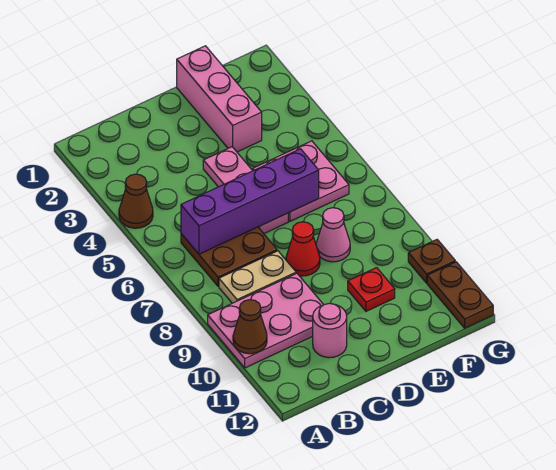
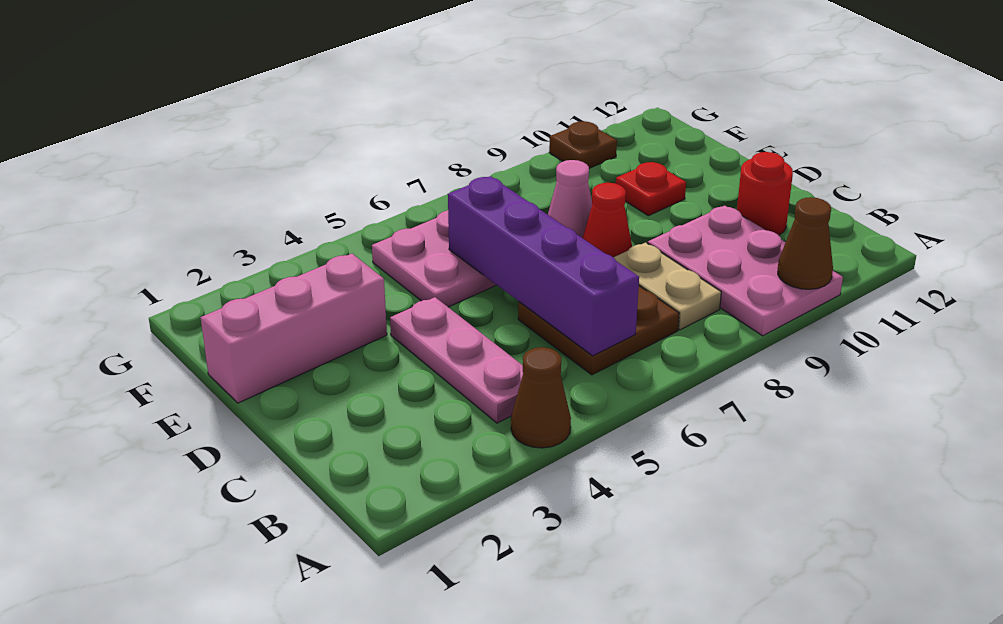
pink round brick C11 level 1 -> red round brick C11 level 1
pink plate D4:D6 level 1 -> pink plate B4:D4 level 1
brown plate G11:G12 level 1 -> none

